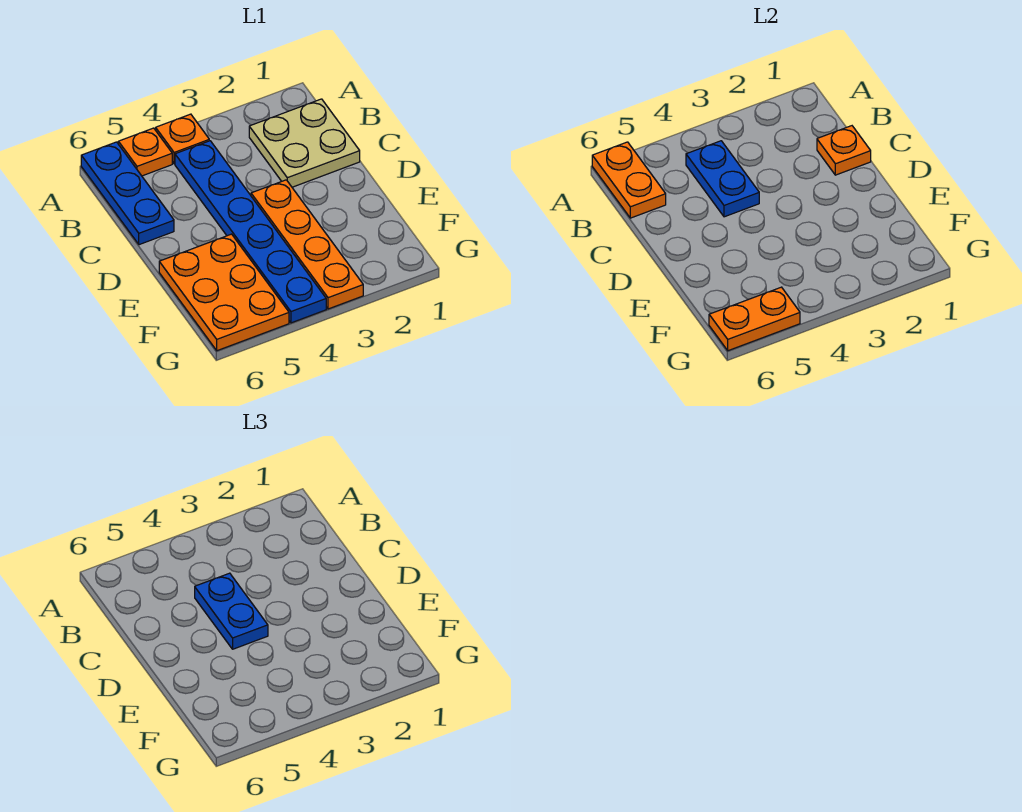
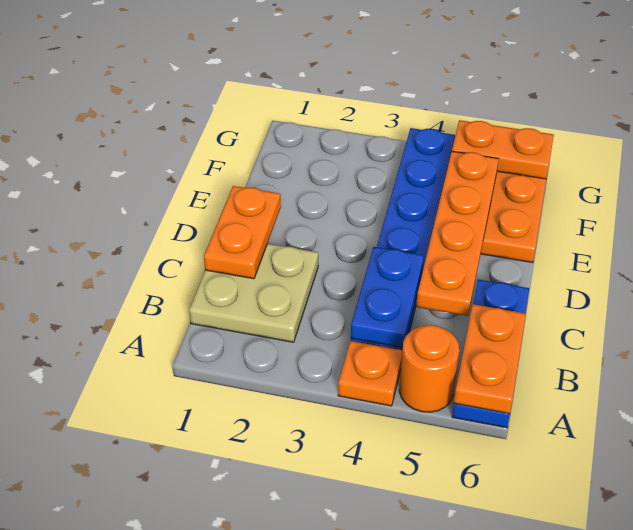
orange plate A5 level 1 -> orange round brick A5 level 1
orange plate C1 level 2 -> orange plate C1:D1 level 2
blue plate C4:D4 level 3 -> none
orange plate D3:G3 level 1 -> orange plate C5:F5 level 2

